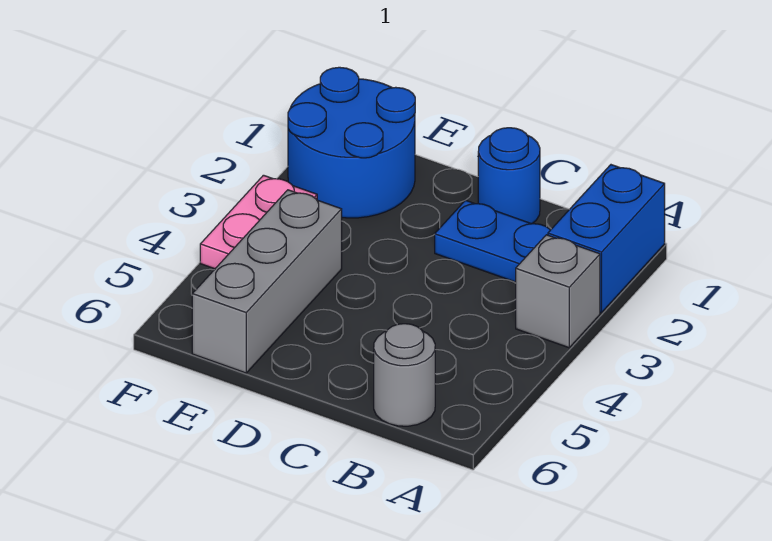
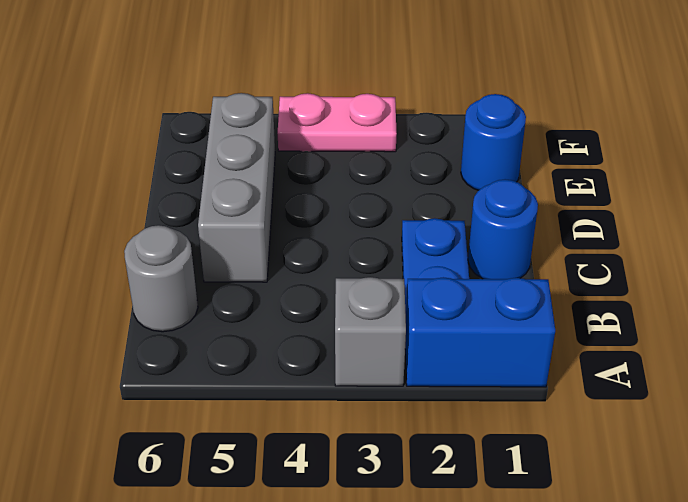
blue round brick E1:F2 level 1 -> blue round brick E1 level 1
grey brick E4:E6 level 1 -> grey brick C5:E5 level 1

